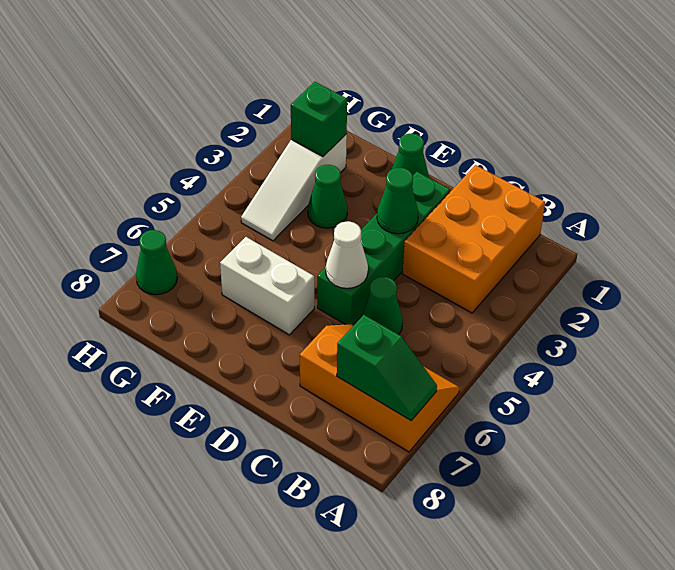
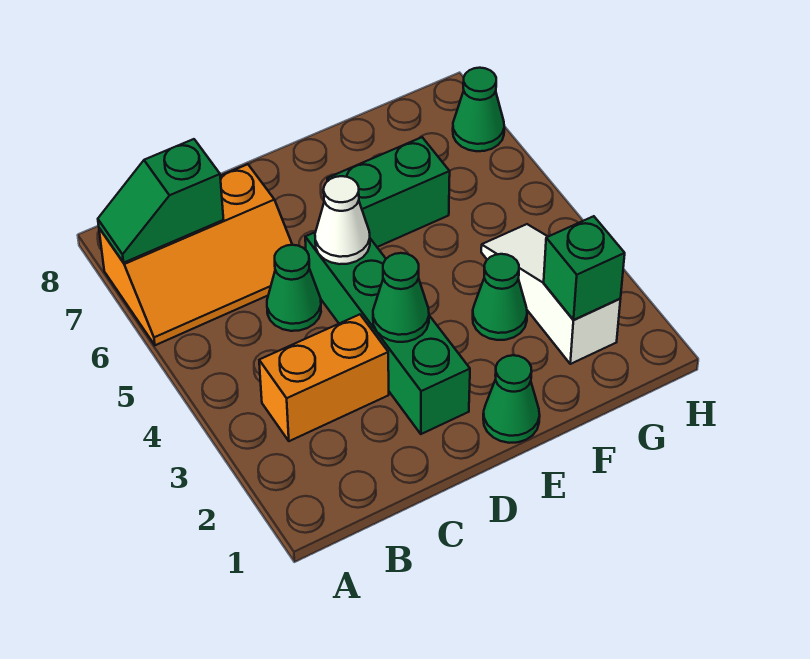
orange brick B1:C3 level 1 -> orange brick B3:C3 level 1
white brick E6:F6 level 1 -> green brick E6:F6 level 1

